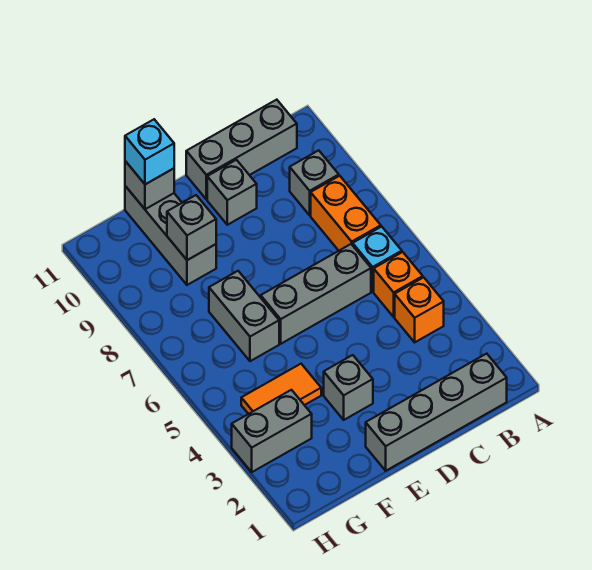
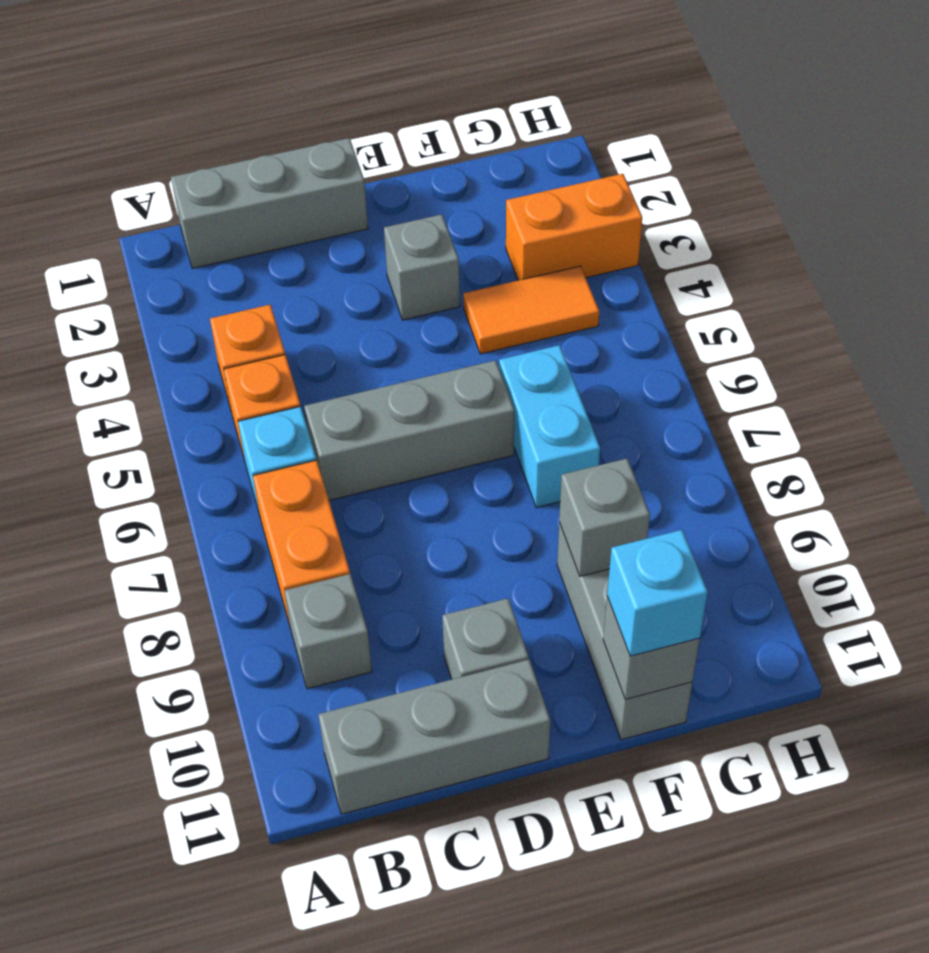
grey brick B1:E1 level 1 -> grey brick B1:D1 level 1
grey brick F6:F7 level 1 -> cyan brick F6:F7 level 1
grey brick G3:H3 level 1 -> orange brick G3:H3 level 1

